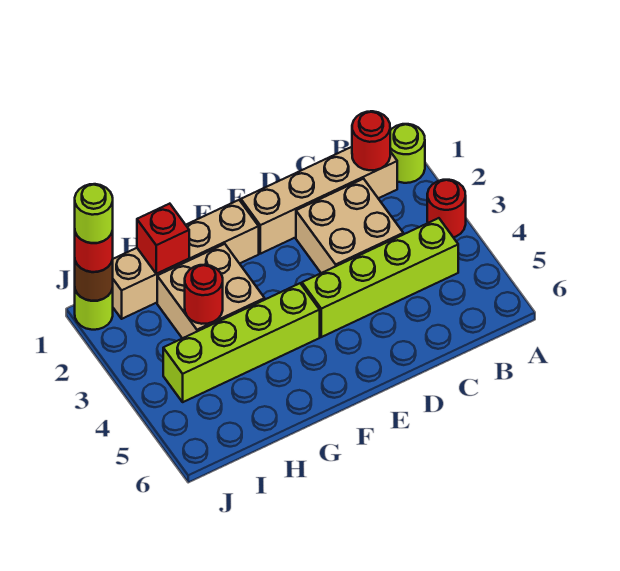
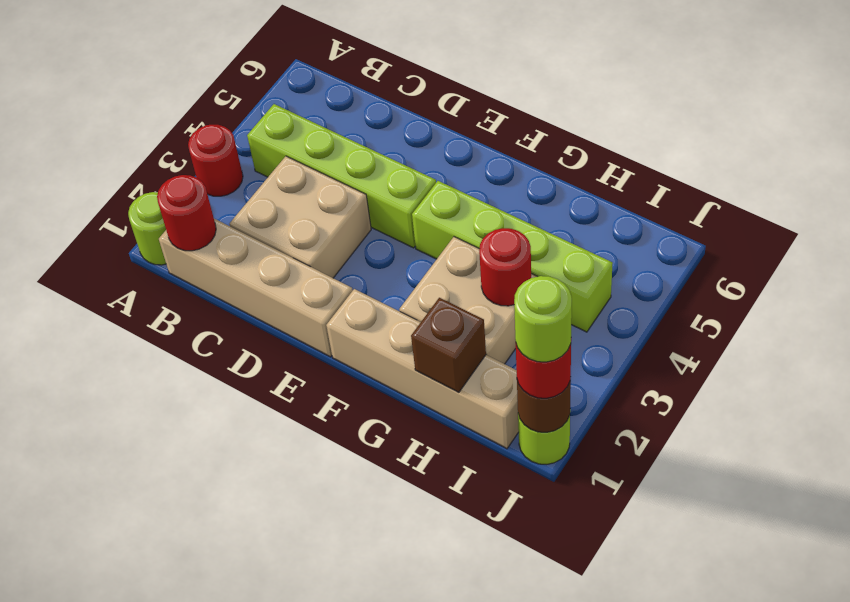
red brick H1 level 2 -> brown brick H1 level 2

